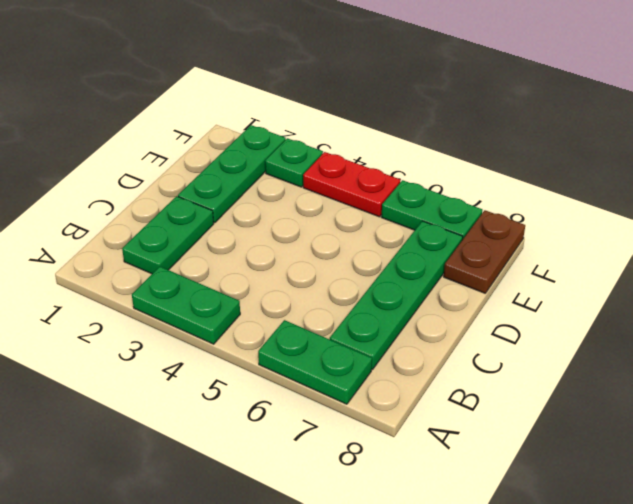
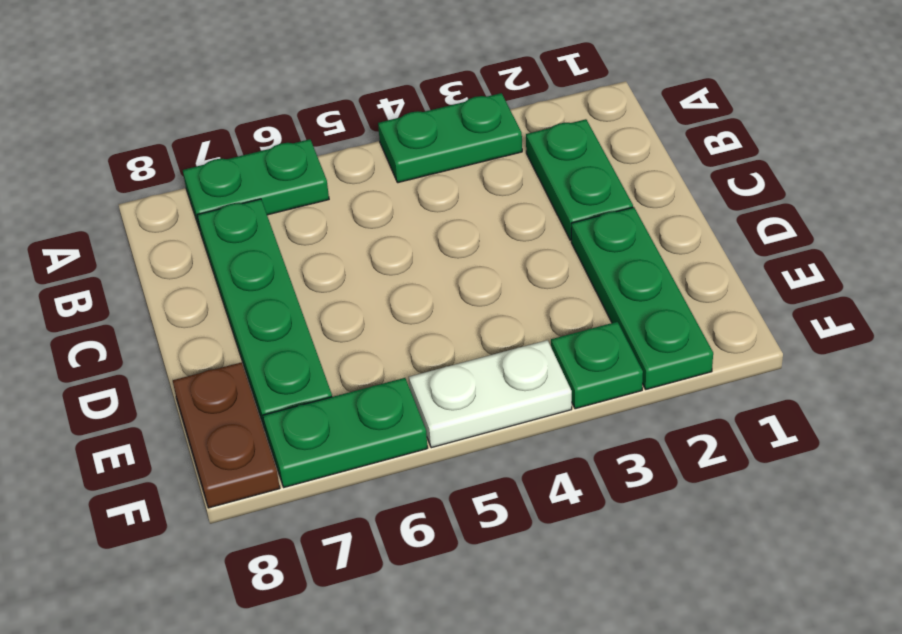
red plate F4:F5 level 1 -> white plate F4:F5 level 1

